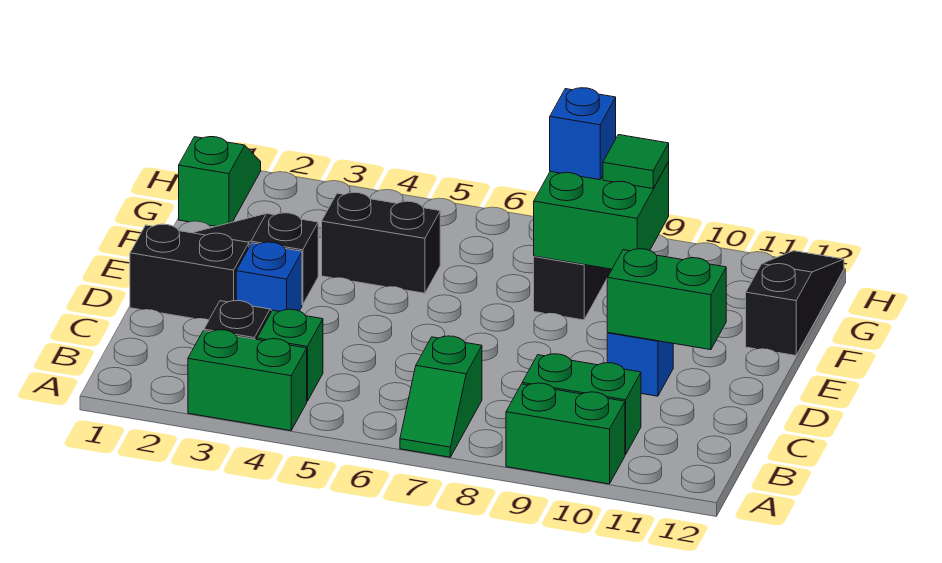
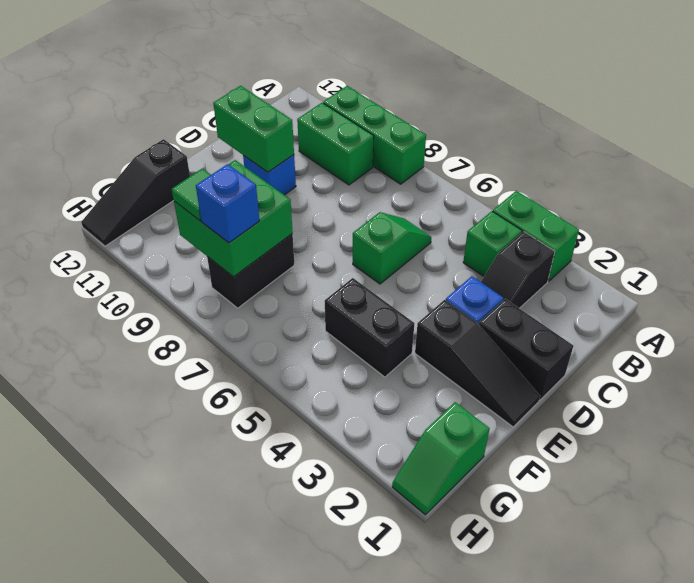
green slope A7:B7 level 1 top B -> green slope C6:D6 level 1 top D
green brick A9:A10 level 1 -> green brick A8:A10 level 1

